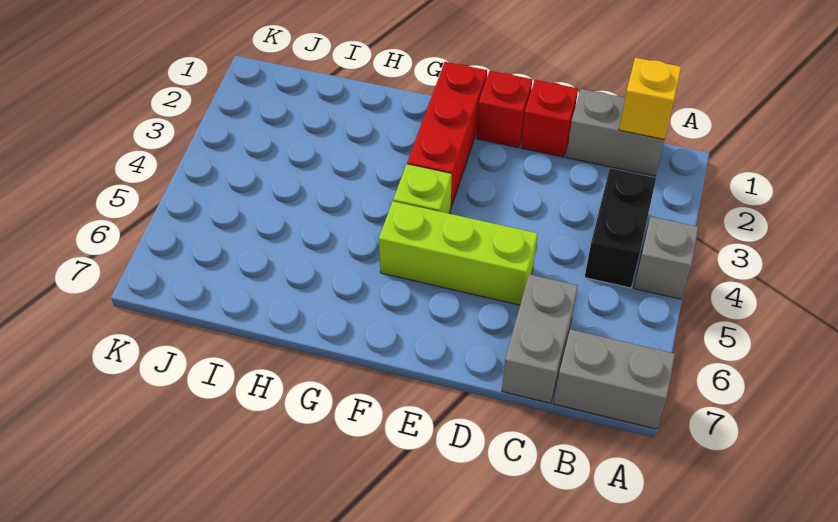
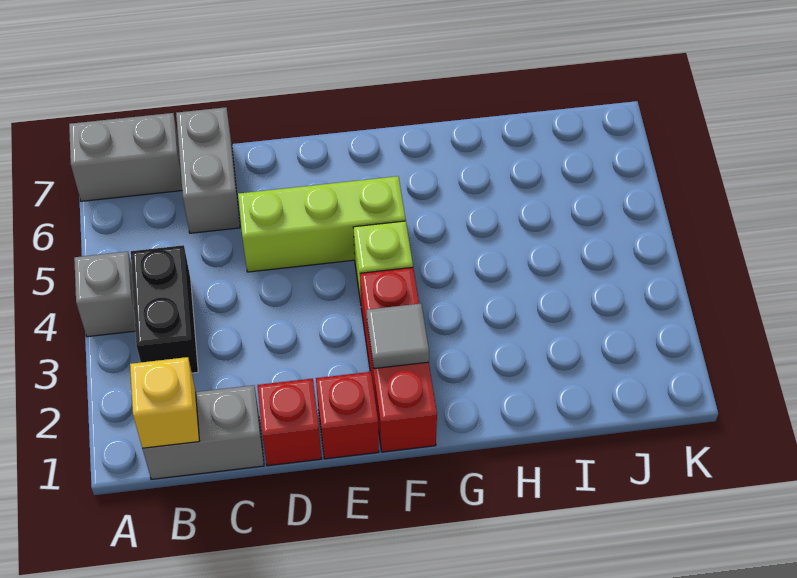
none -> grey tile F2 level 2

